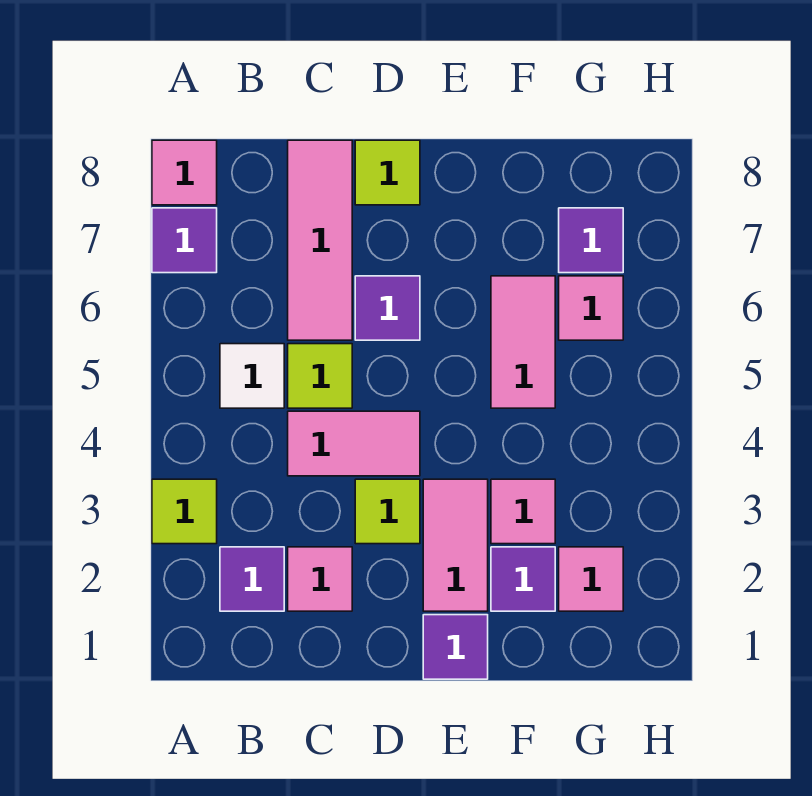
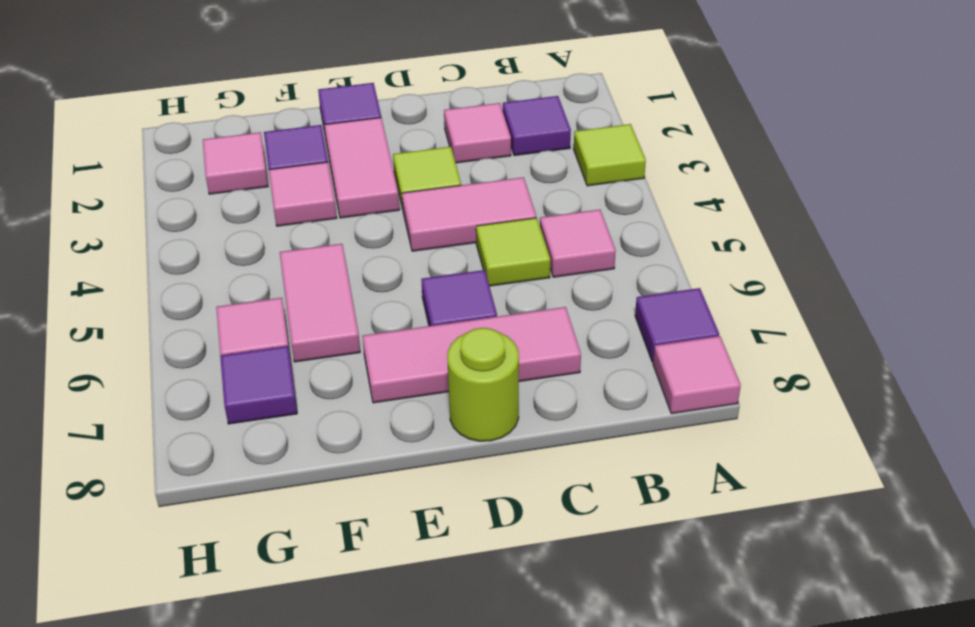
white tile B5 level 1 -> pink tile B5 level 1
pink tile C6:C8 level 1 -> pink tile C7:E7 level 1
lime tile D8 level 1 -> lime round brick D8 level 1

